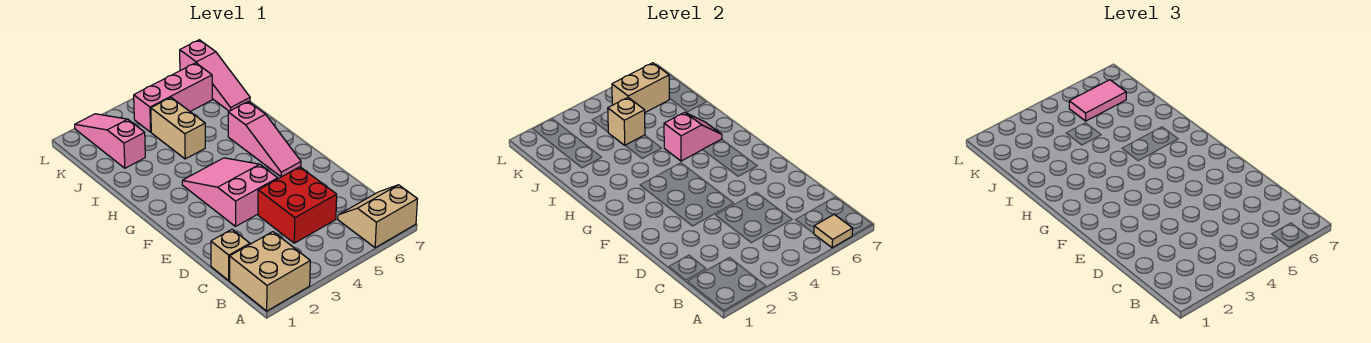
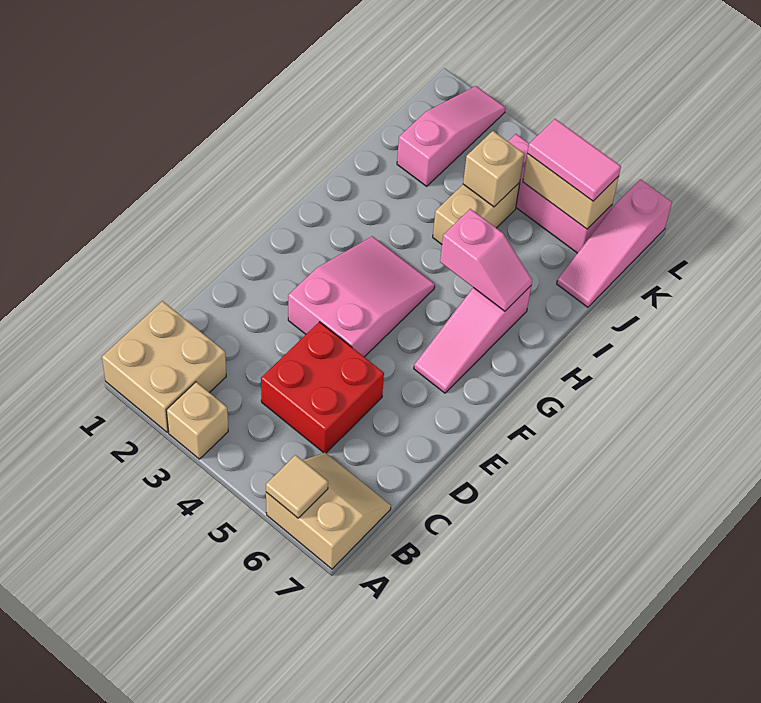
tan brick C1 level 1 -> tan brick A3 level 1

